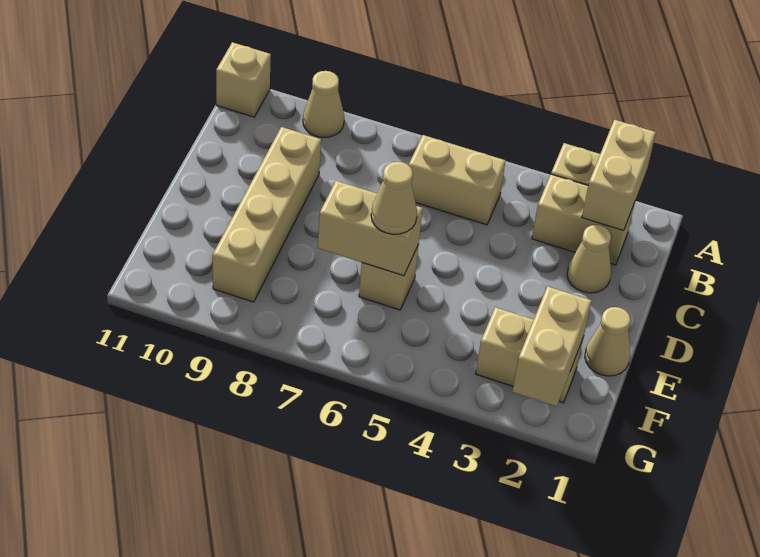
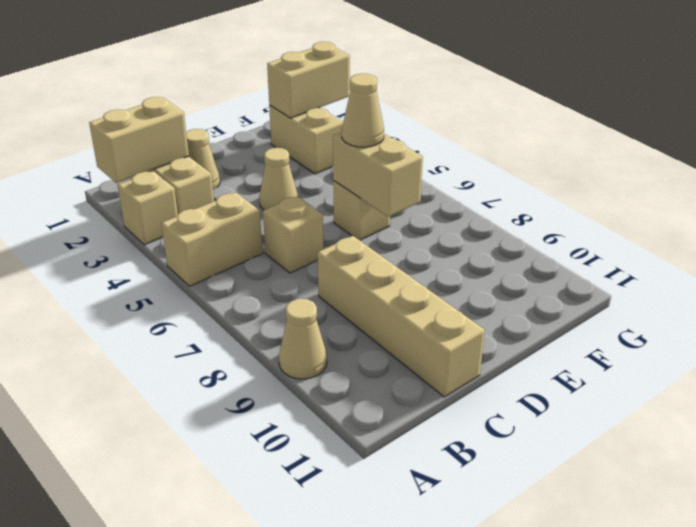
tan brick A11 level 1 -> tan brick C6 level 1
tan brick B5:B6 level 1 -> tan brick A5:B5 level 1
tan brick C9:F9 level 1 -> tan brick C8:C11 level 1
tan cone E1 level 1 -> tan cone D4 level 1

